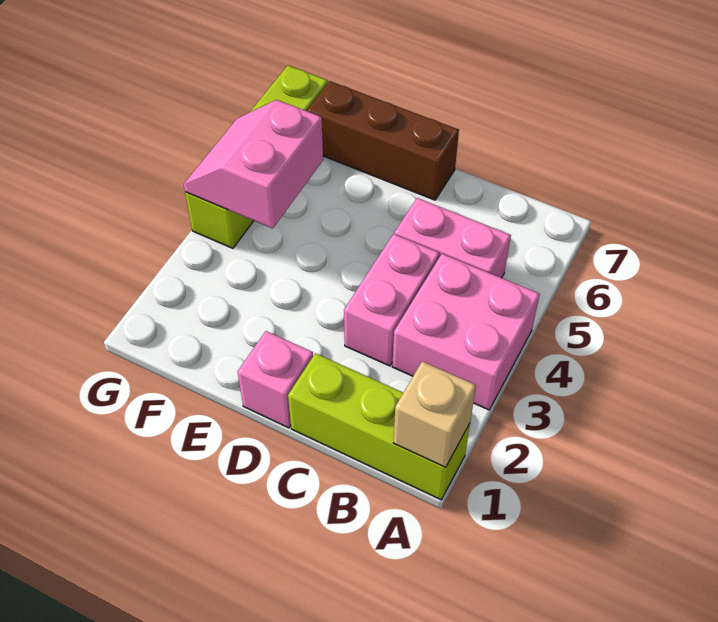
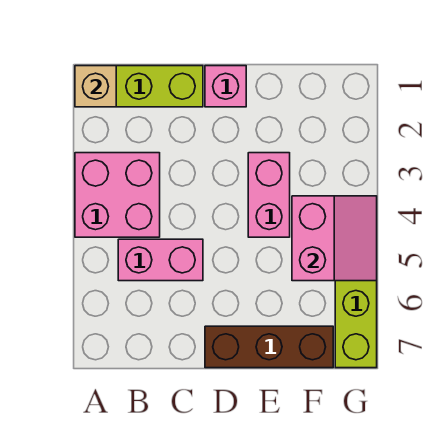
pink brick C3:C4 level 1 -> pink brick E3:E4 level 1

